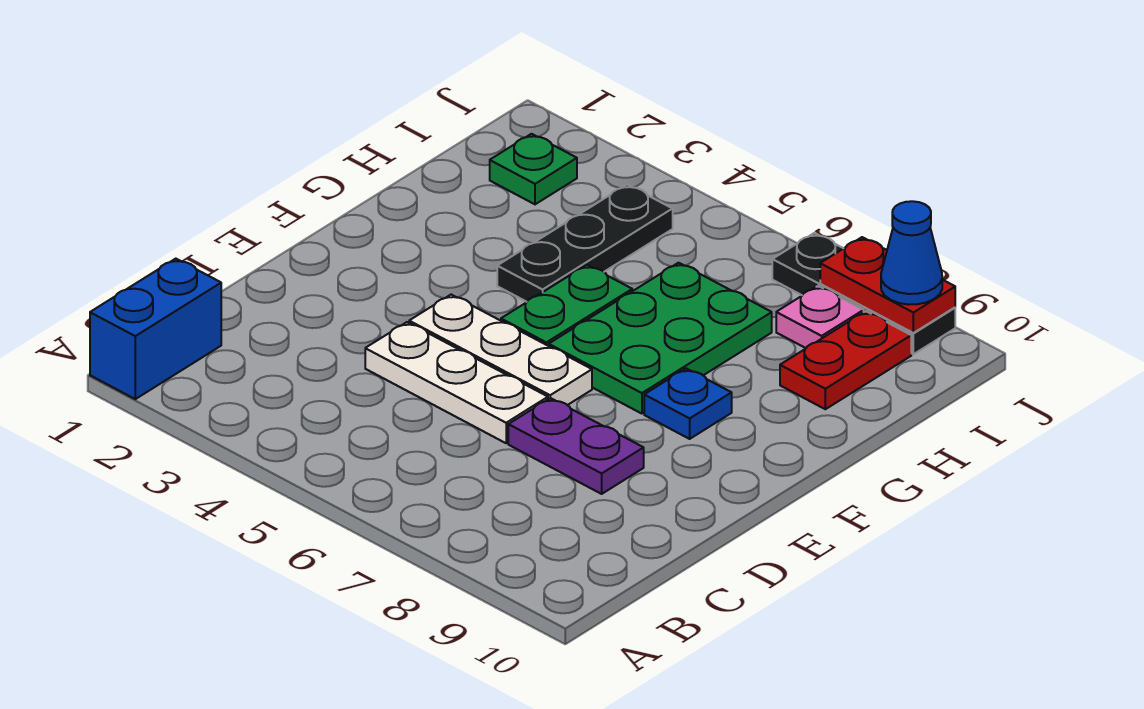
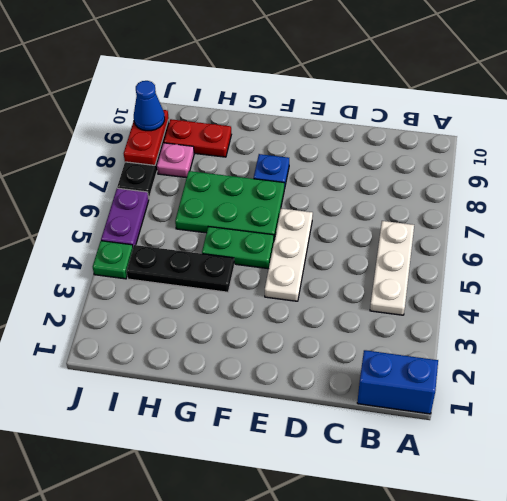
white plate D4:D6 level 1 -> white plate B4:B6 level 1
purple plate D7:D8 level 1 -> purple plate J5:J6 level 1
green plate I2 level 1 -> green plate J4 level 1

